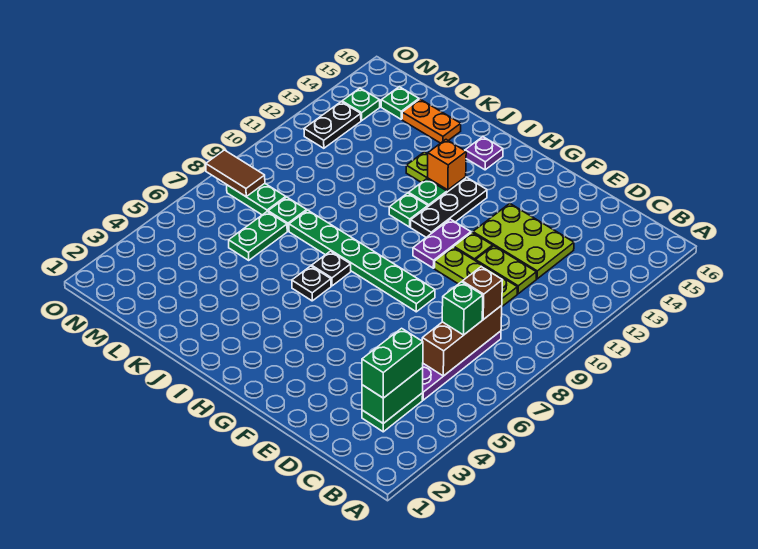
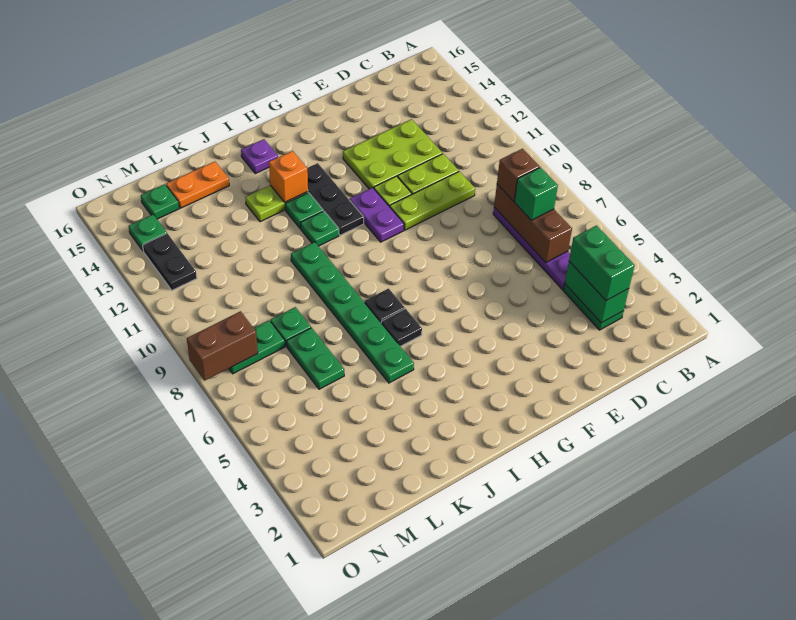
green plate F8:K8 level 1 -> green plate J5:J10 level 1
brown tile N8:O8 level 2 -> brown brick N8:O8 level 2

